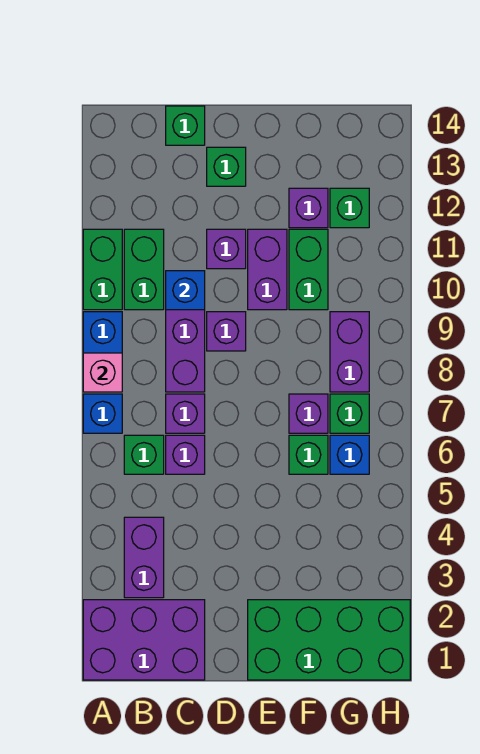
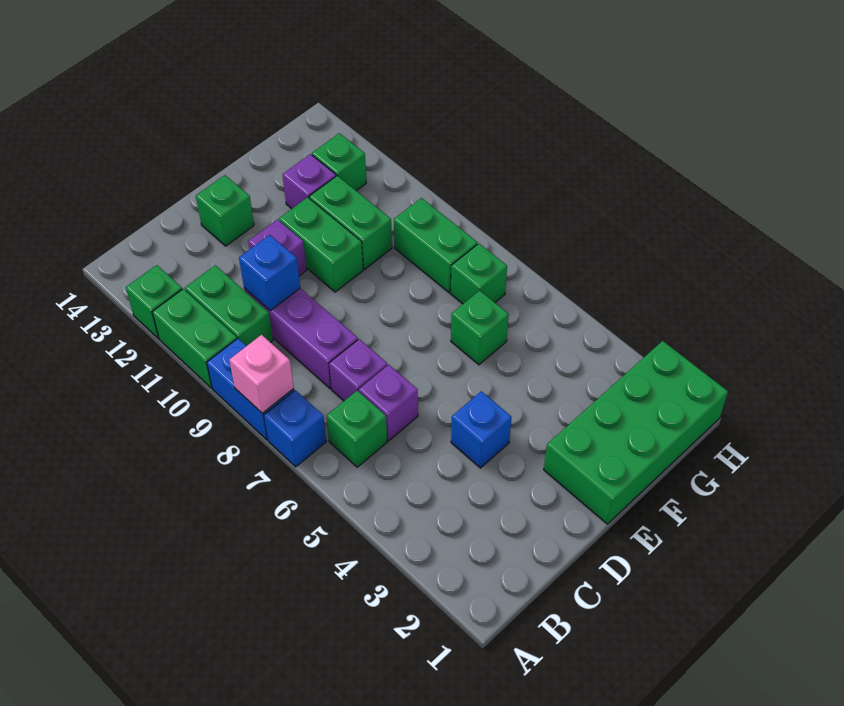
purple brick A1:C2 level 1 -> none
purple brick B3:B4 level 1 -> none
green brick C14 level 1 -> green brick A12 level 1
purple brick D9 level 1 -> none
purple brick E10:E11 level 1 -> green brick E10:E11 level 1
purple brick F7 level 1 -> none
blue brick G6 level 1 -> blue brick D4 level 1
purple brick G8:G9 level 1 -> green brick G8:G9 level 1

